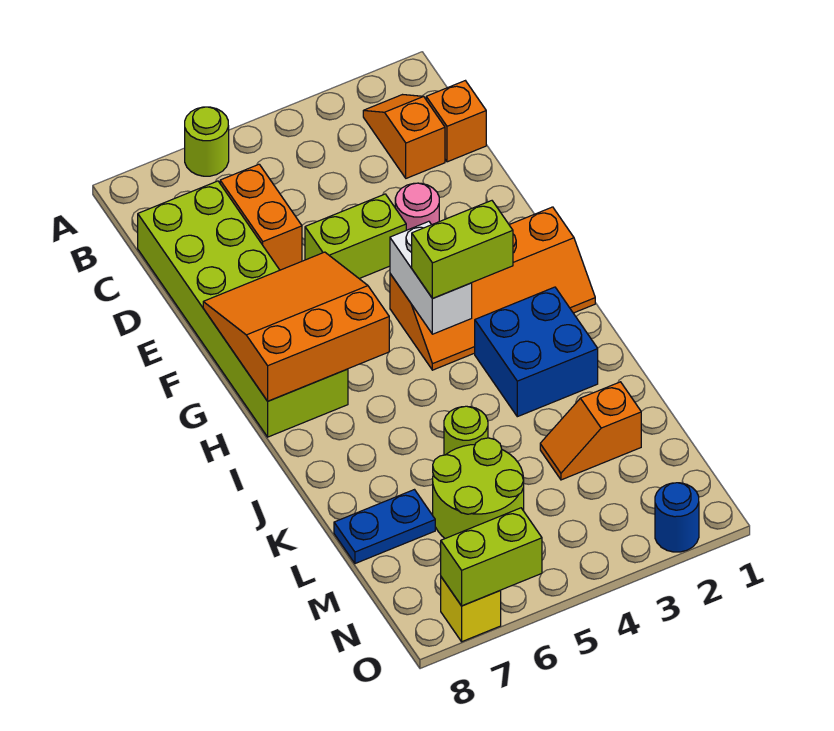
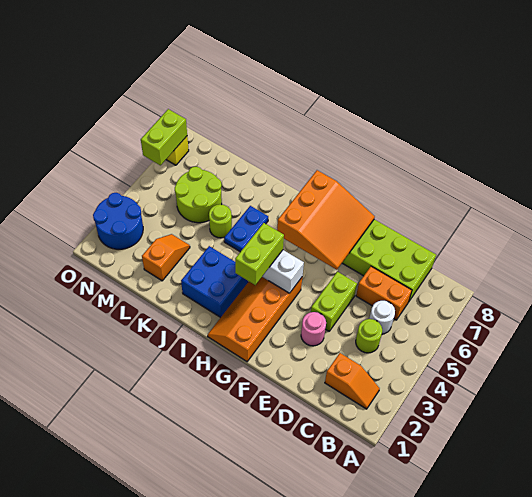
lime round brick A6 level 1 -> lime round brick C4 level 1
orange brick C1 level 1 -> none
none -> white round brick C5 level 1
blue plate L7:L8 level 1 -> blue plate J5:J6 level 1
blue round brick O2 level 1 -> blue round brick N2:O3 level 1

